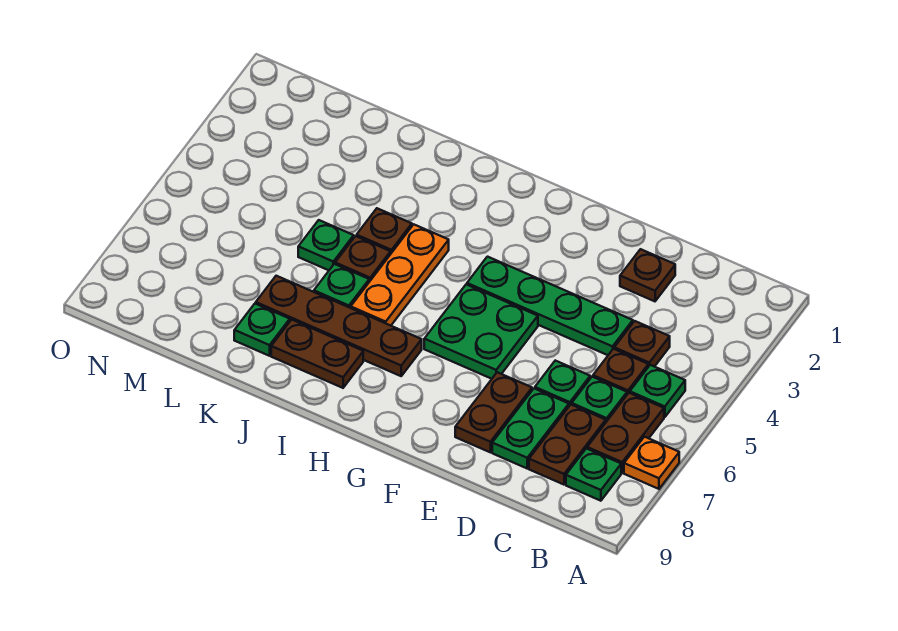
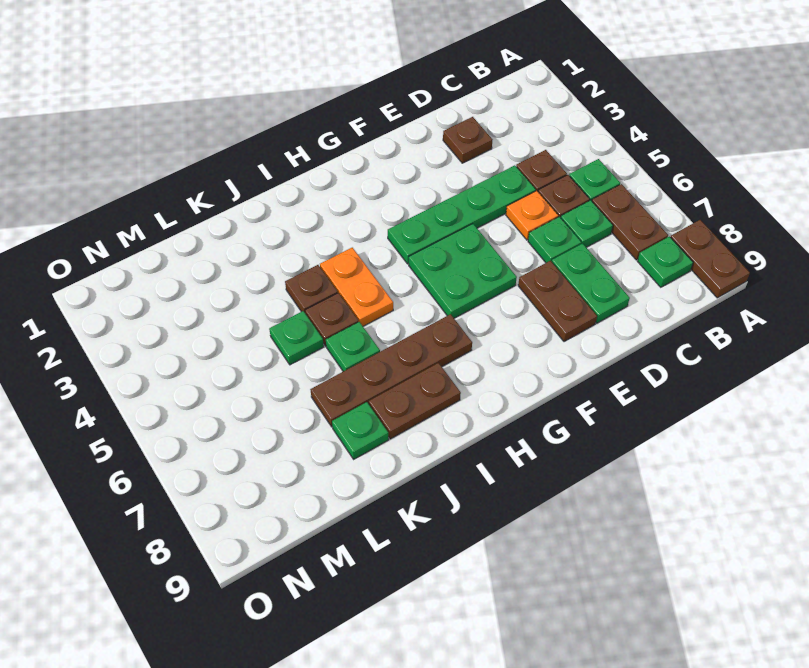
orange plate A7 level 1 -> orange plate D5 level 1
brown plate C7:C8 level 1 -> brown plate A8:A9 level 1
orange plate I4:I6 level 1 -> orange plate I4:I5 level 1

